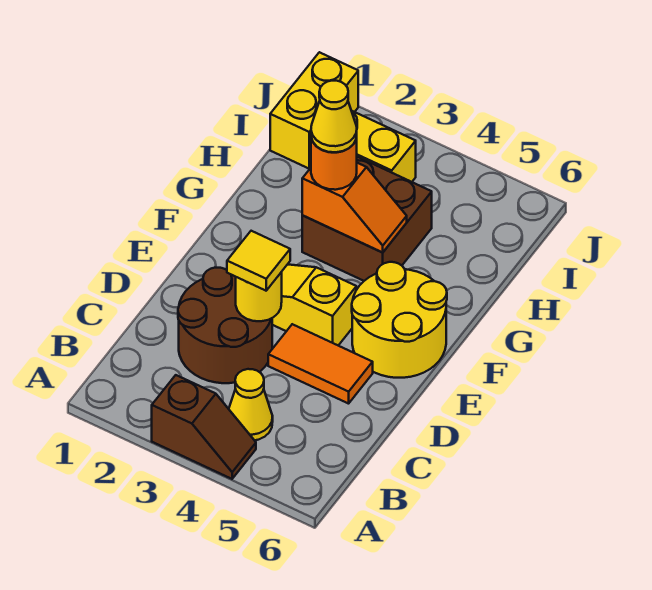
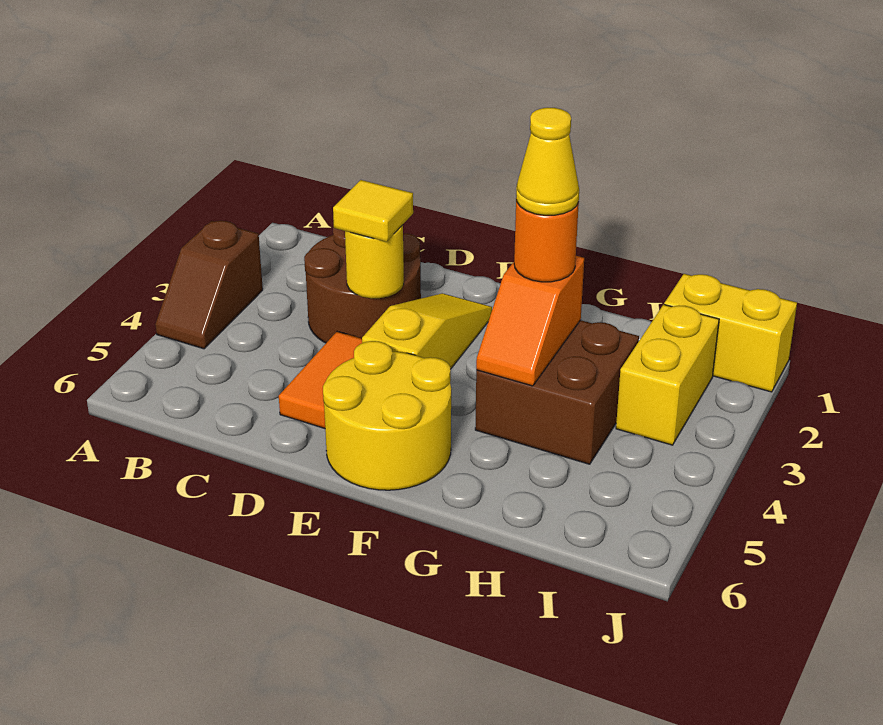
yellow cone B4 level 1 -> none

